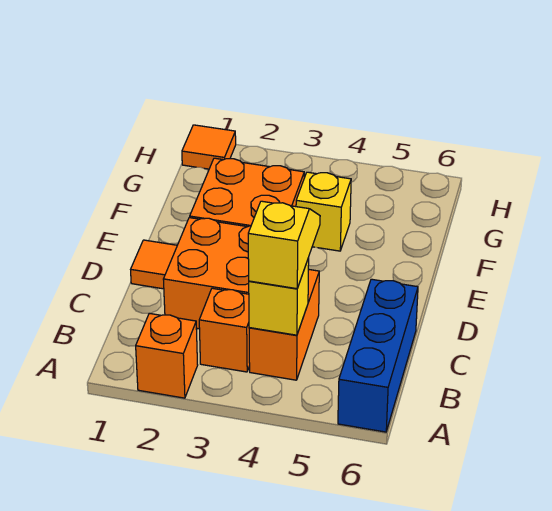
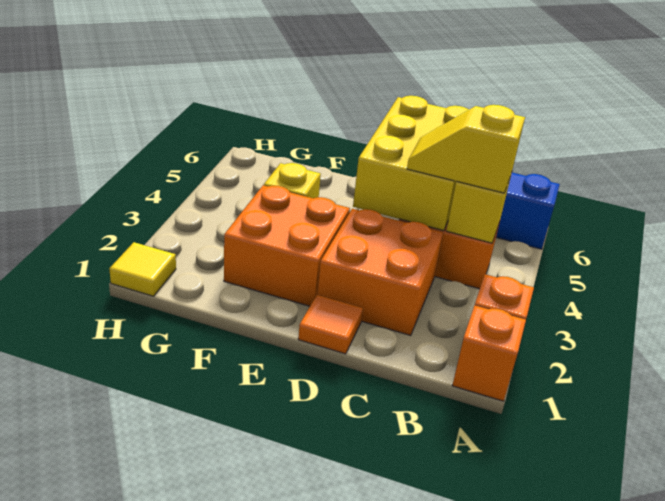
orange brick B3 level 1 -> orange brick A1 level 1
none -> yellow brick C4:D6 level 2
orange tile H1 level 1 -> yellow tile H1 level 1

